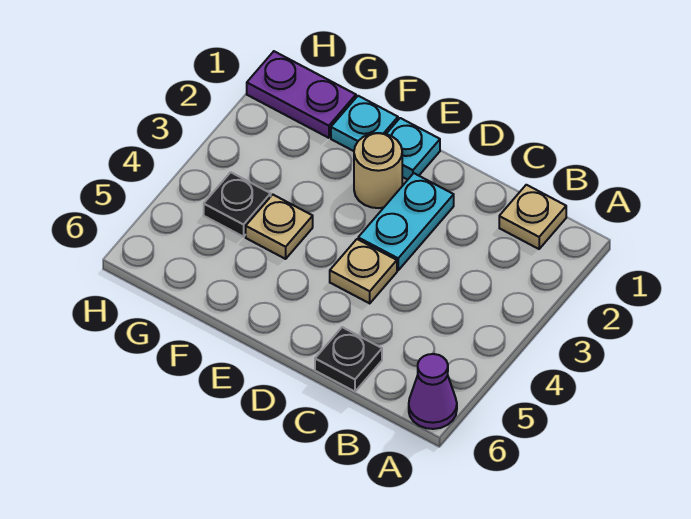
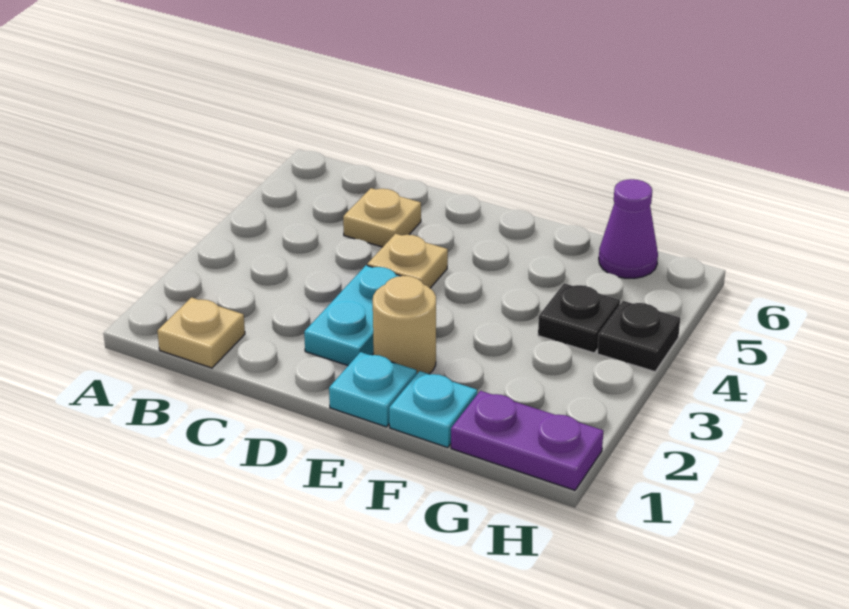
purple cone A6 level 1 -> purple cone G6 level 1
black plate C6 level 1 -> black plate H4 level 1
tan plate F4 level 1 -> tan plate C5 level 1

